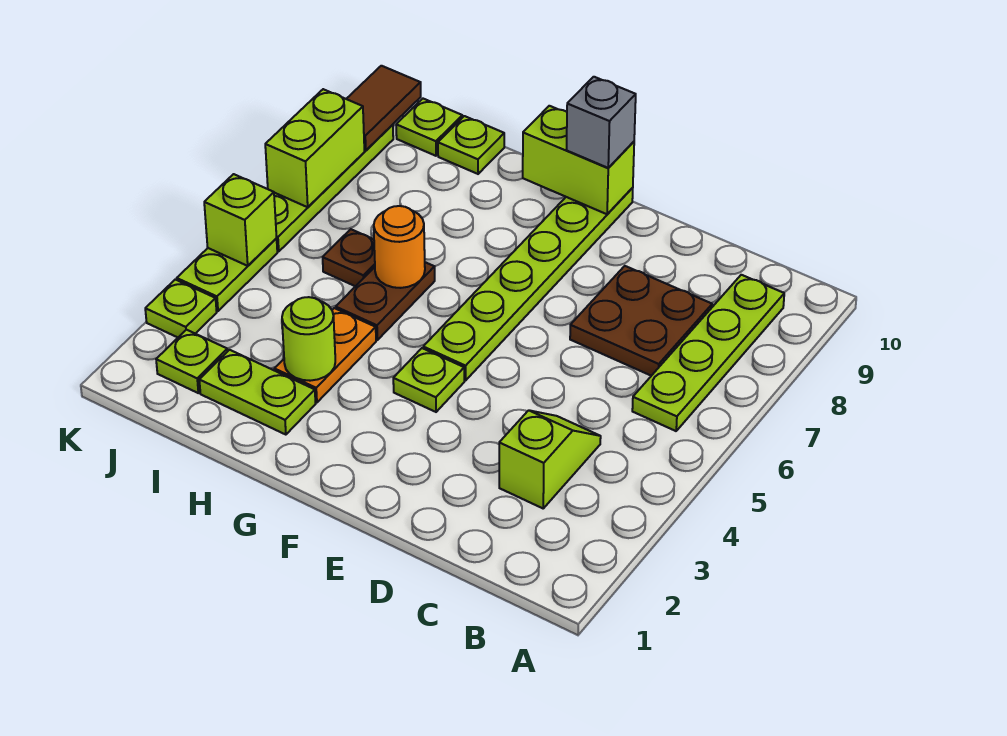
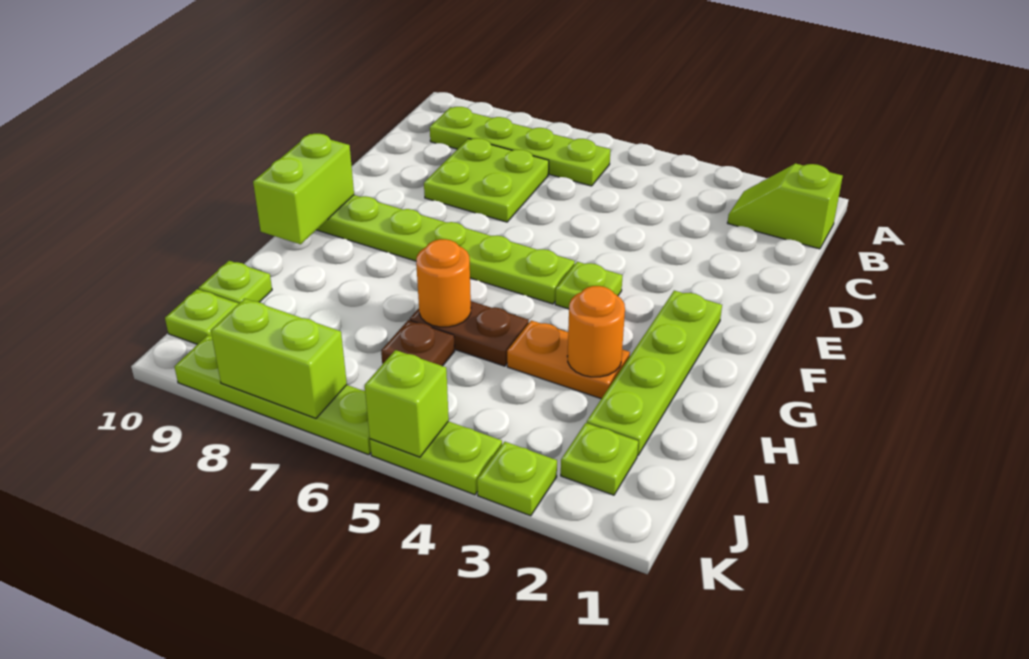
lime slope C3:C4 level 1 top 3 -> lime slope B1:B2 level 1 top 1
brown plate C7:D8 level 1 -> lime plate C7:D8 level 1
grey brick F10 level 3 -> none
lime plate H2:I2 level 1 -> lime plate F2:I2 level 1
lime round brick H3 level 2 -> orange round brick H3 level 2
brown tile K9:K10 level 2 -> none

